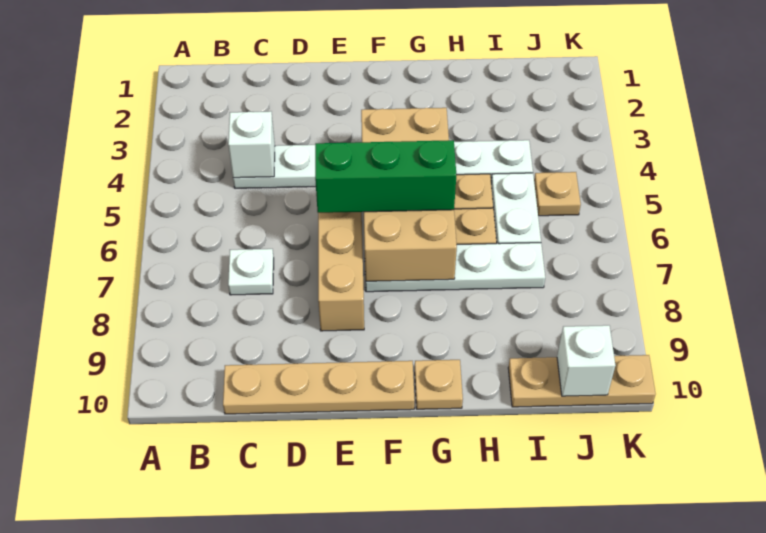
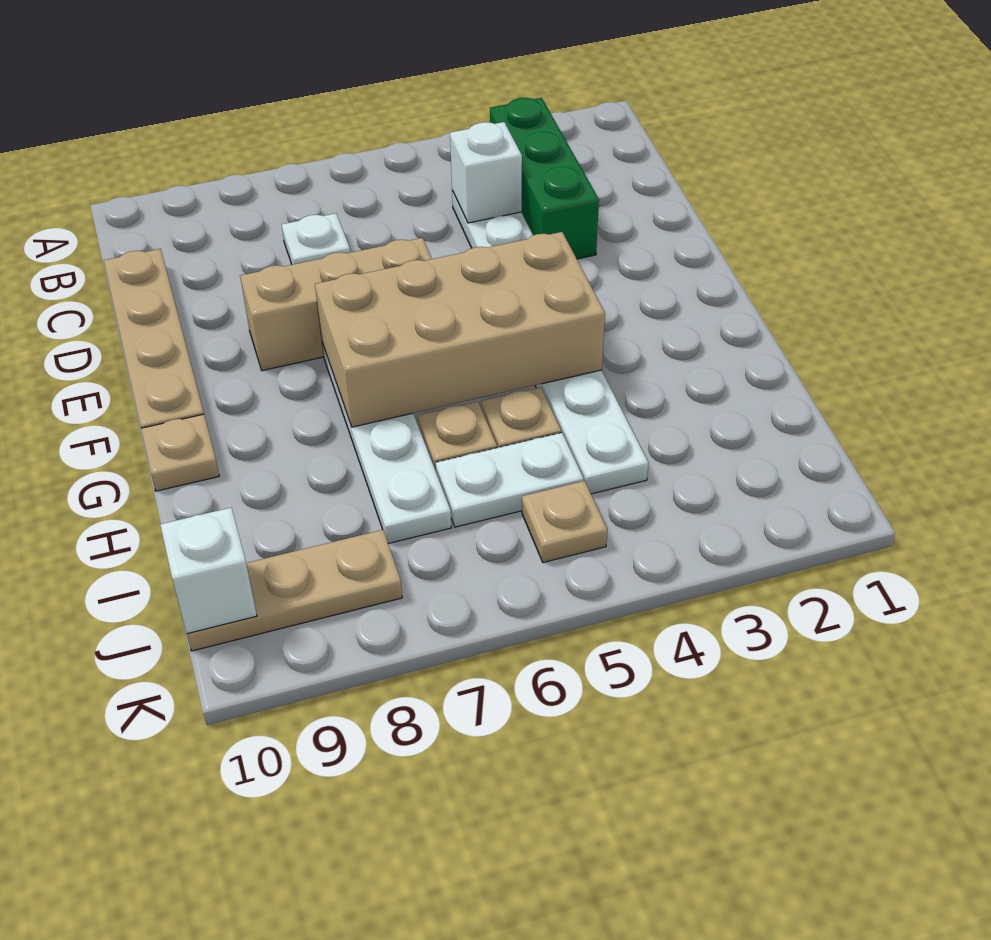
green brick E6:G6 level 3 -> green brick B3:D3 level 1
tan plate I10:K10 level 1 -> tan plate J8:J10 level 1

